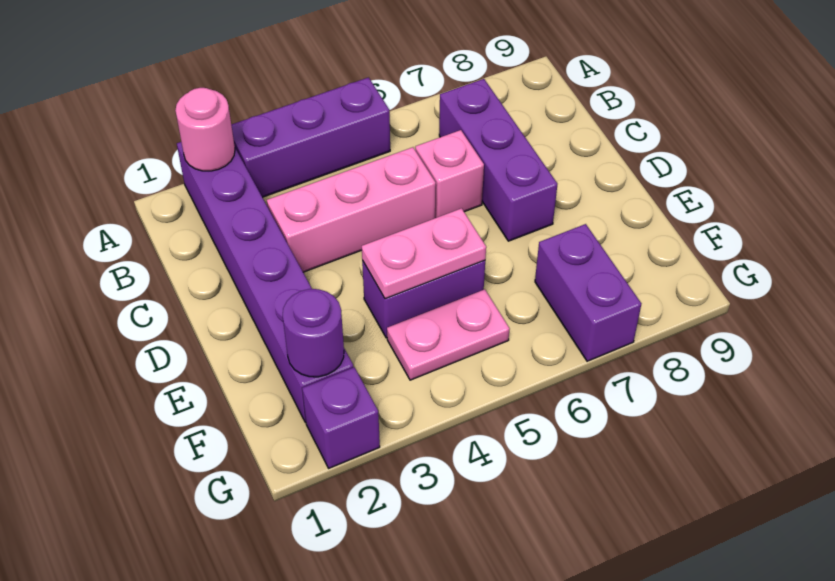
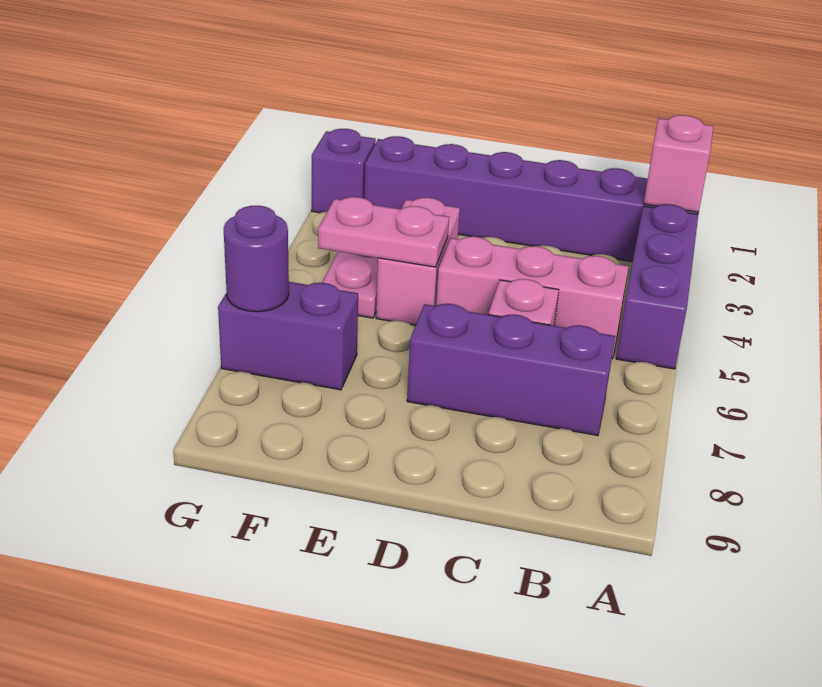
pink round brick A2 level 2 -> pink brick A2 level 2
pink brick C3:C5 level 1 -> pink brick B5:D5 level 1
purple brick E4:E5 level 1 -> pink brick E4:E5 level 1
pink plate E4:E5 level 2 -> pink plate E5:F5 level 2
purple round brick F2 level 2 -> purple round brick G7 level 2

